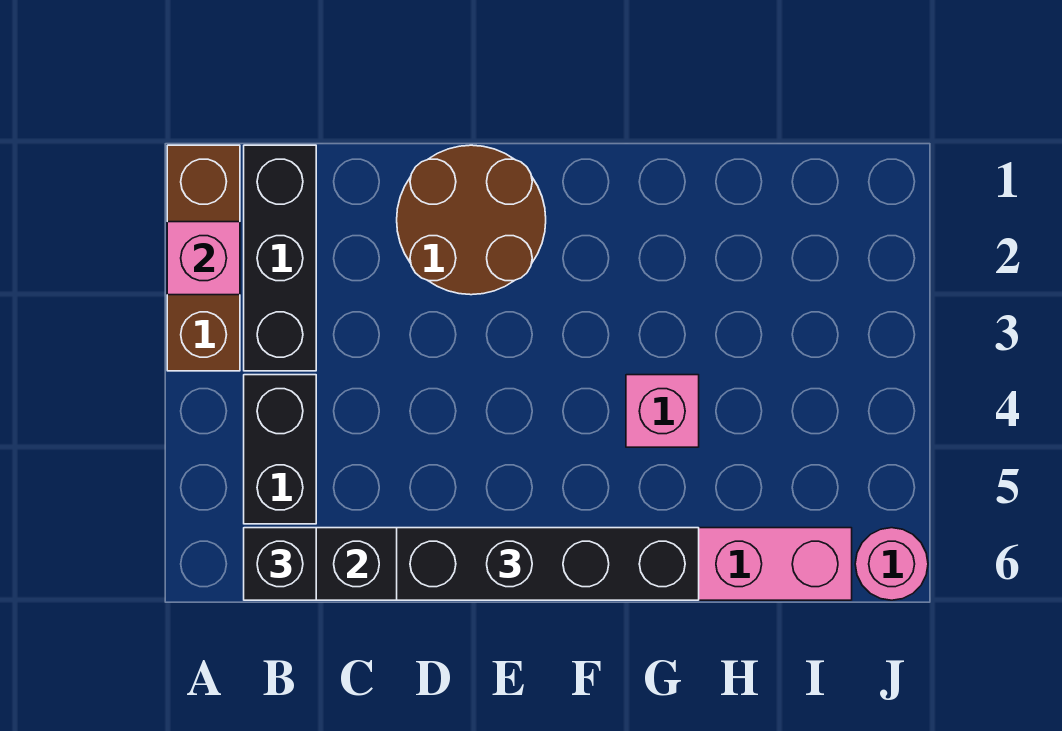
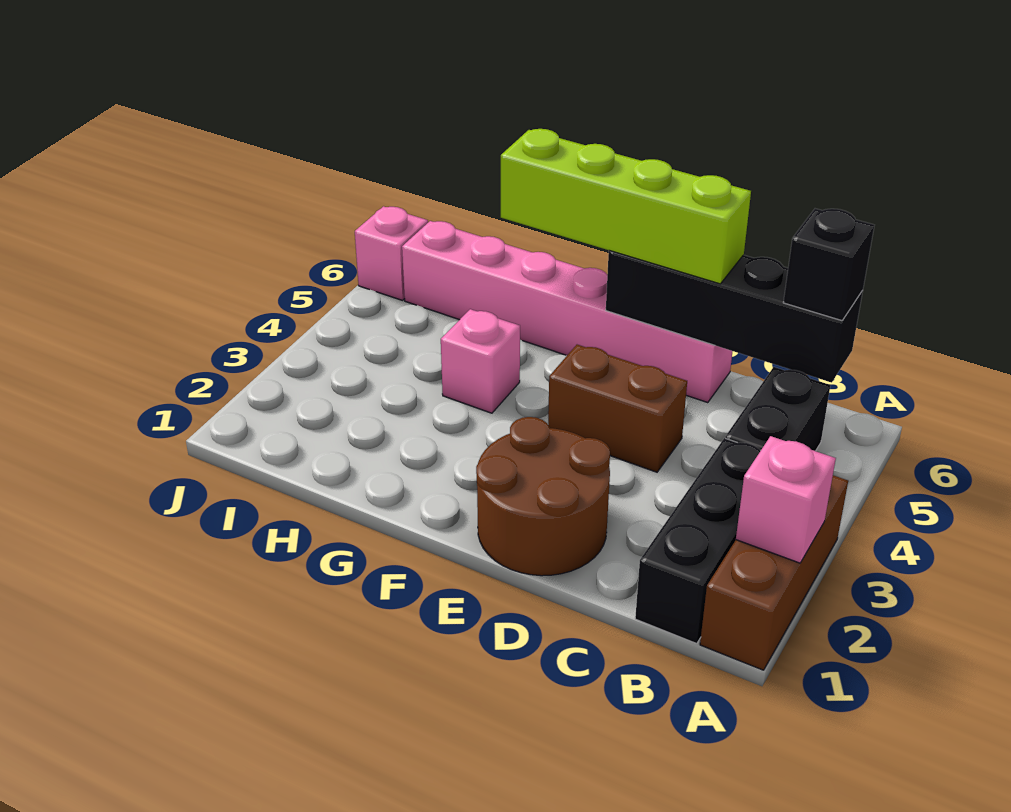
none -> brown brick D4:E4 level 1
black brick D6:G6 level 3 -> lime brick D6:G6 level 3
pink round brick J6 level 1 -> pink brick J6 level 1

